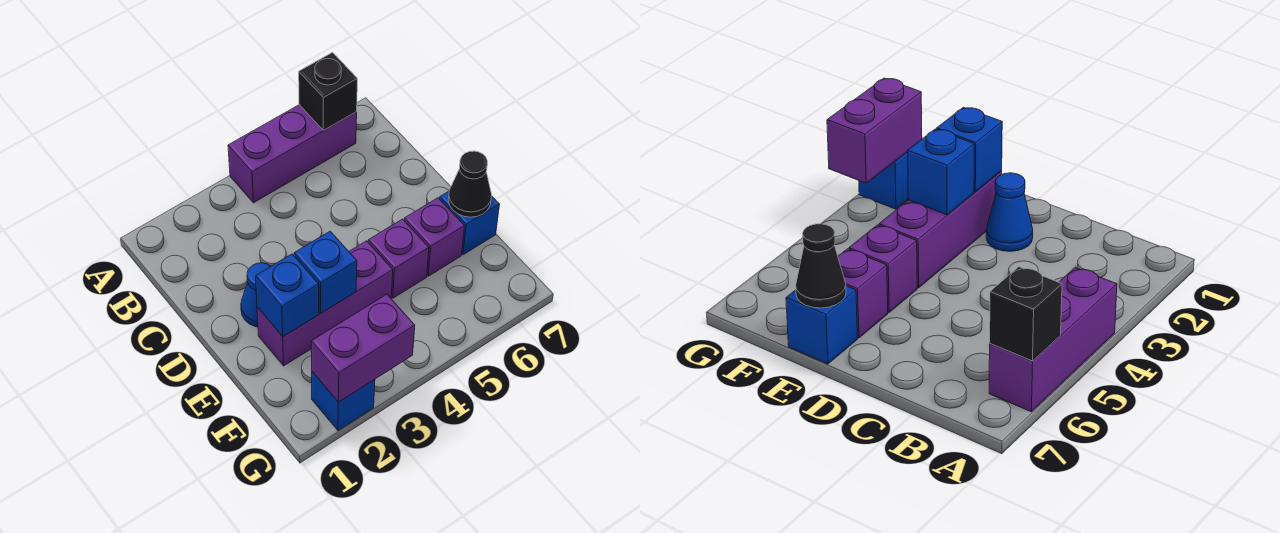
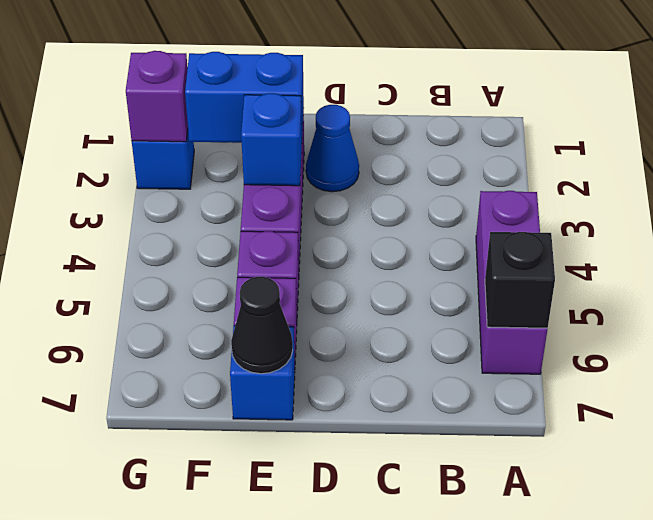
blue brick E2 level 2 -> blue brick E2:F2 level 2
purple brick G2:G3 level 2 -> purple brick G2 level 2

